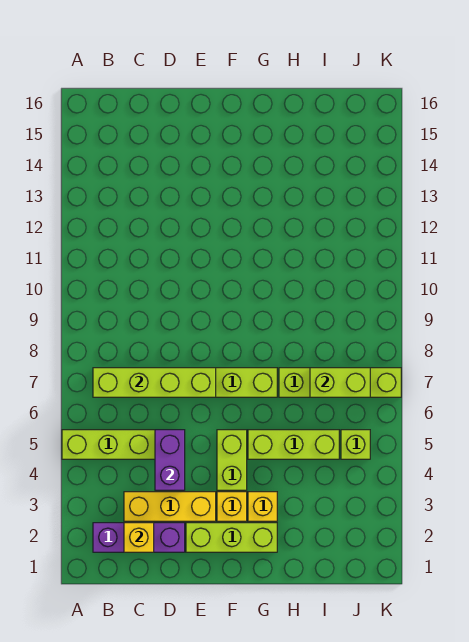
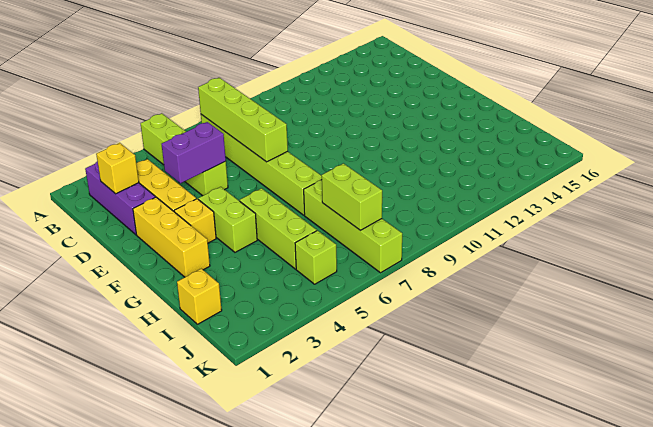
lime brick E2:G2 level 1 -> yellow brick E2:G2 level 1
lime brick F4:F5 level 1 -> lime brick F4:G4 level 1
yellow brick G3 level 1 -> yellow brick I1 level 1

